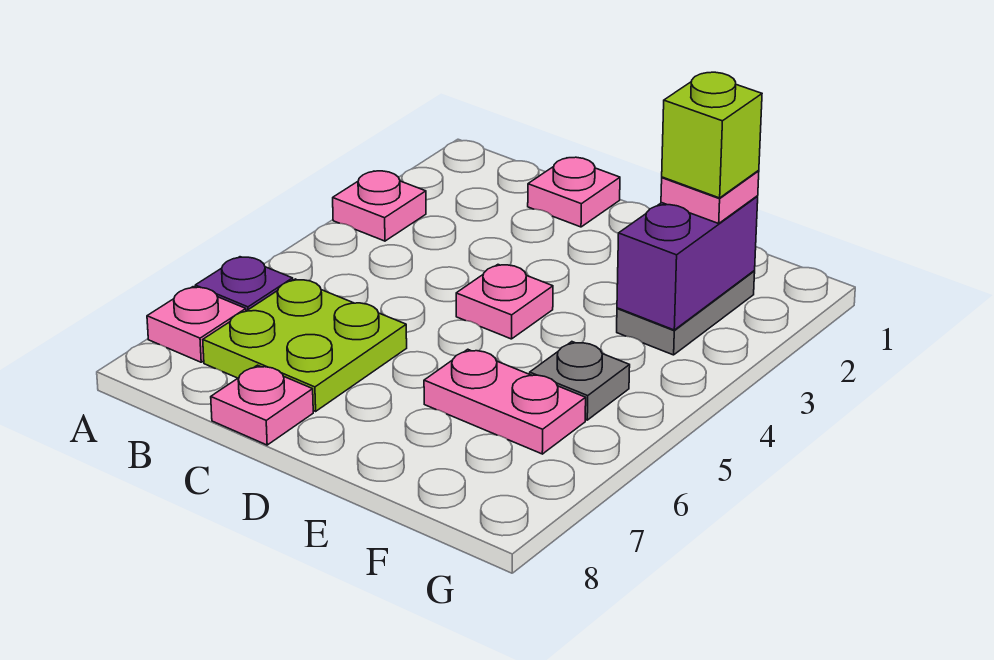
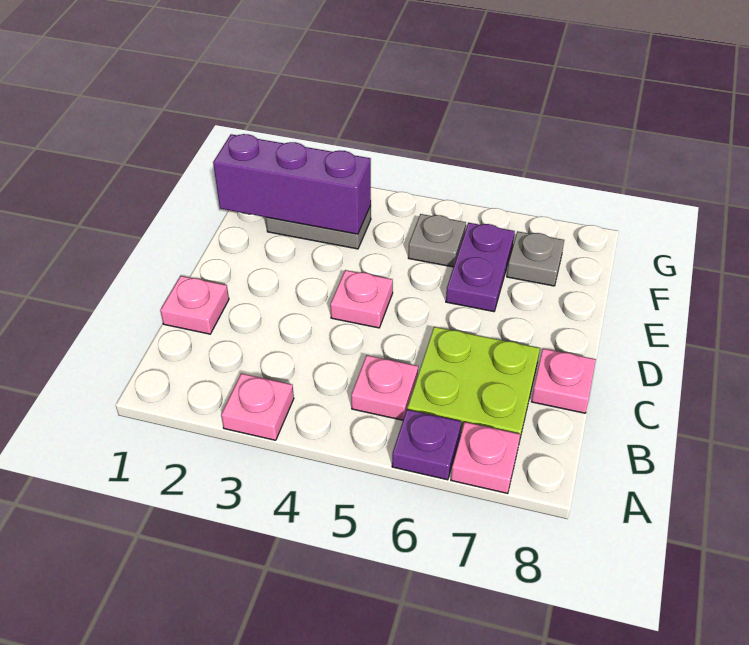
pink plate E6:F6 level 1 -> purple plate E6:F6 level 1
purple brick F2:F3 level 2 -> purple brick F1:F3 level 2
pink plate F2 level 3 -> pink plate B5 level 1
lime brick F2 level 4 -> none
none -> grey plate F7 level 1

